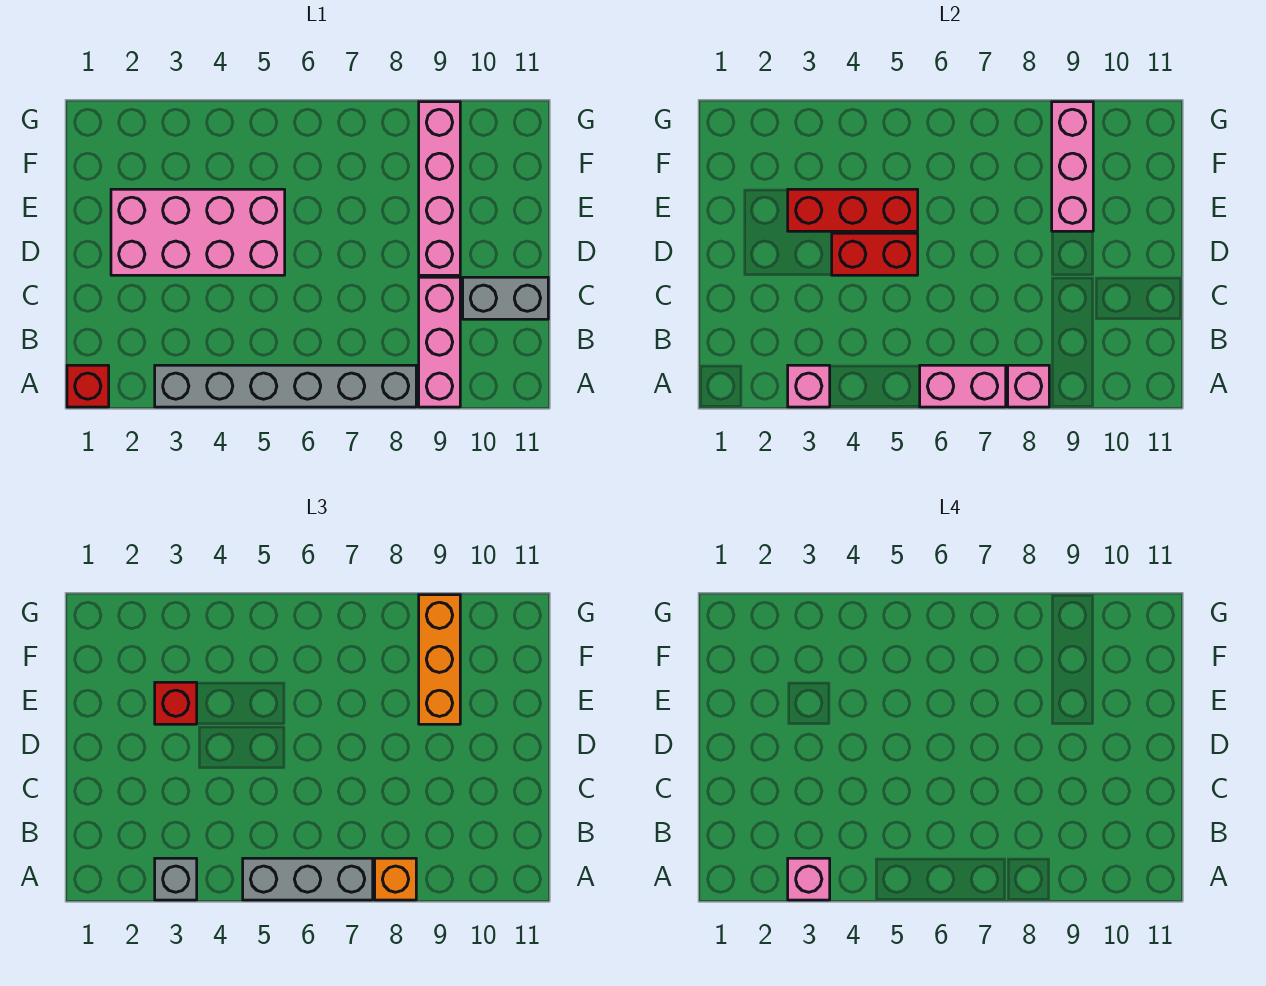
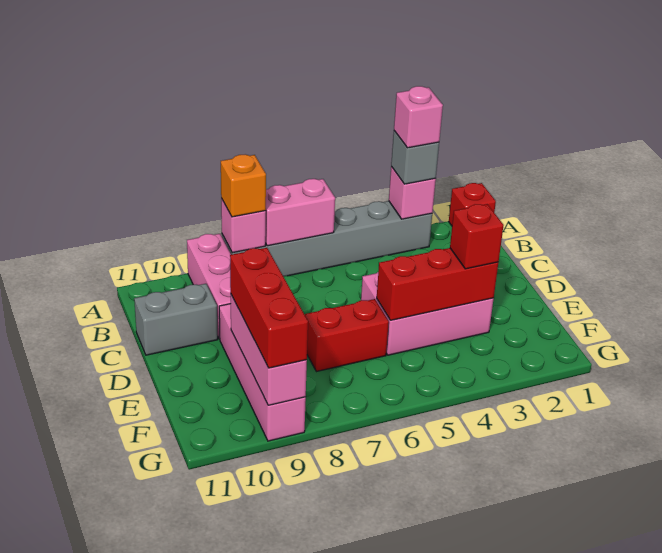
grey brick A5:A7 level 3 -> none
pink brick D2:E5 level 1 -> pink brick D3:E5 level 1
red brick D4:D5 level 2 -> red brick E6:E7 level 1
orange brick E9:G9 level 3 -> red brick E9:G9 level 3

